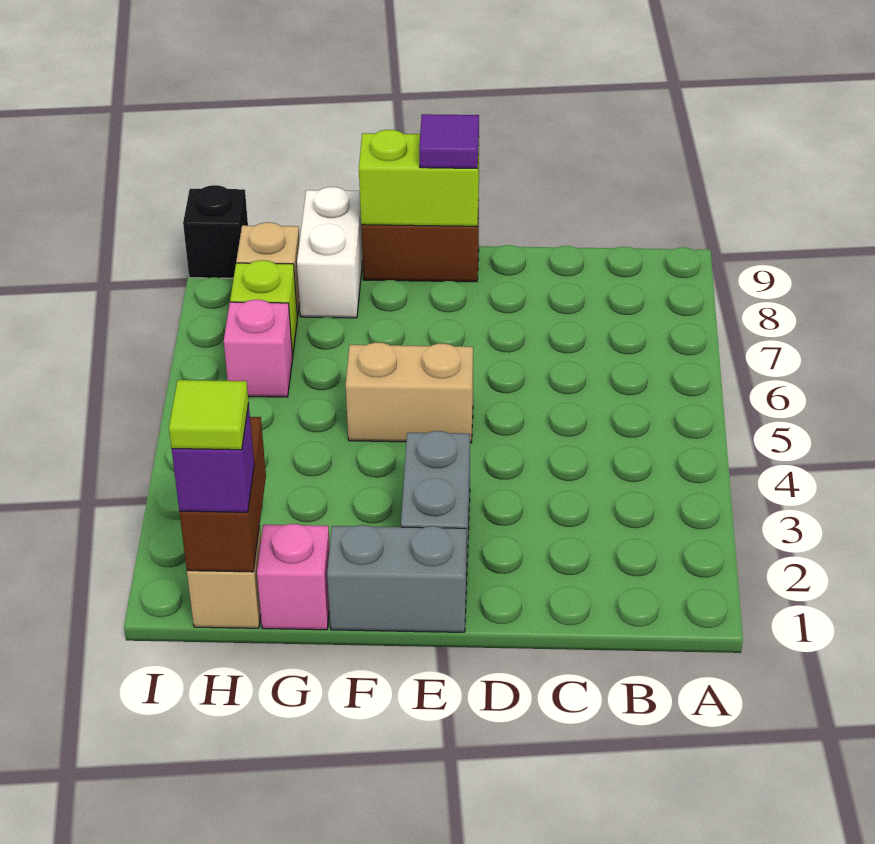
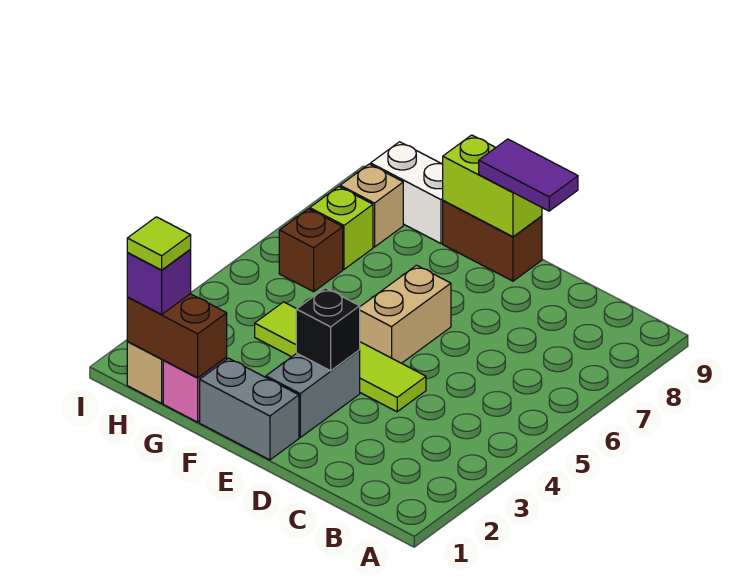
none -> lime tile D4:G4 level 1
tan brick E5:F5 level 1 -> tan brick E5:E6 level 1
purple tile E9 level 3 -> purple tile D9:E9 level 3
white brick G8:G9 level 1 -> white brick G9:H9 level 1
brown brick H1:H2 level 2 -> brown brick G1:H1 level 2
pink brick H6 level 1 -> brown brick H6 level 1
black brick I9 level 1 -> black brick E3 level 2

